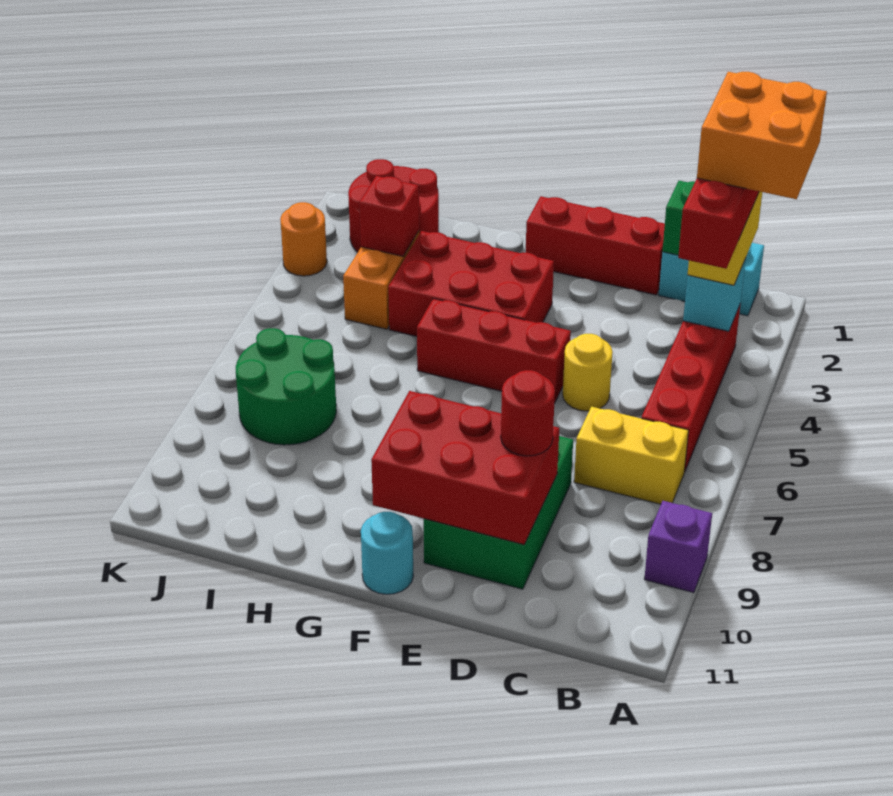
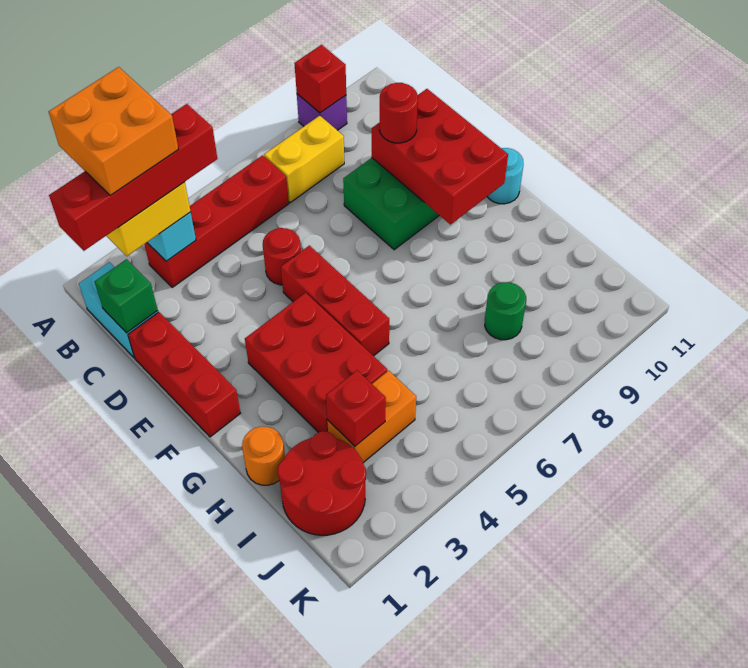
none -> red brick A9 level 2
yellow brick B7:C7 level 1 -> yellow brick B7:B8 level 1
yellow round brick D5 level 1 -> red round brick D5 level 1
green round brick I7:J8 level 1 -> green round brick I8 level 1
orange round brick K3 level 1 -> orange round brick H1 level 1

